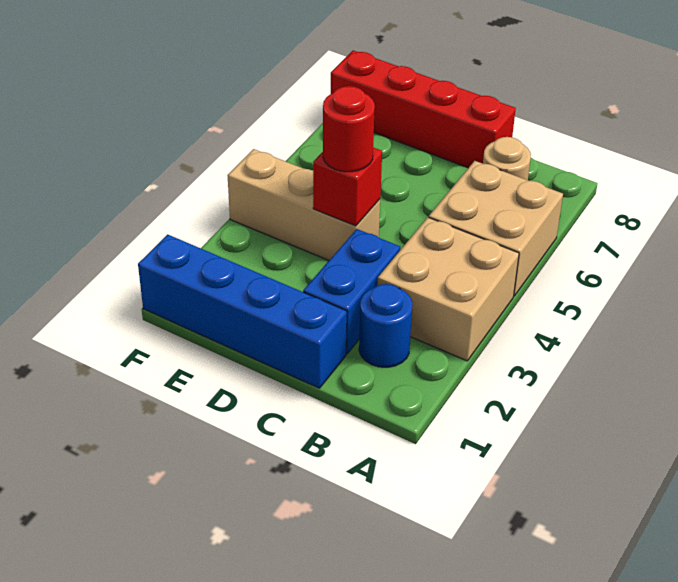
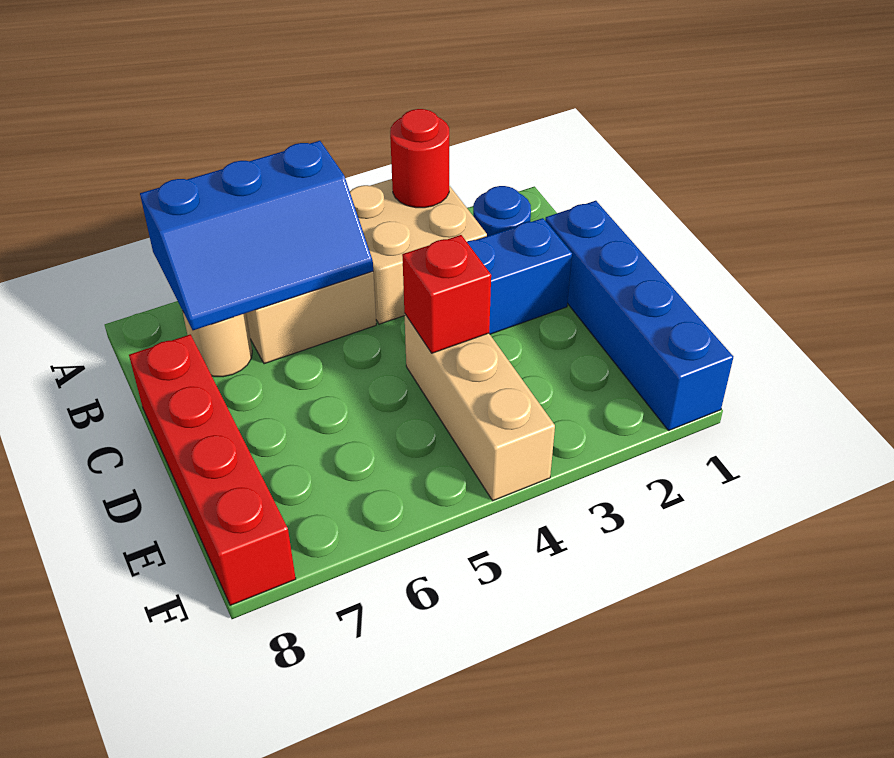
none -> blue slope A5:B7 level 2 top A
red round brick D4 level 3 -> red round brick A3 level 2

